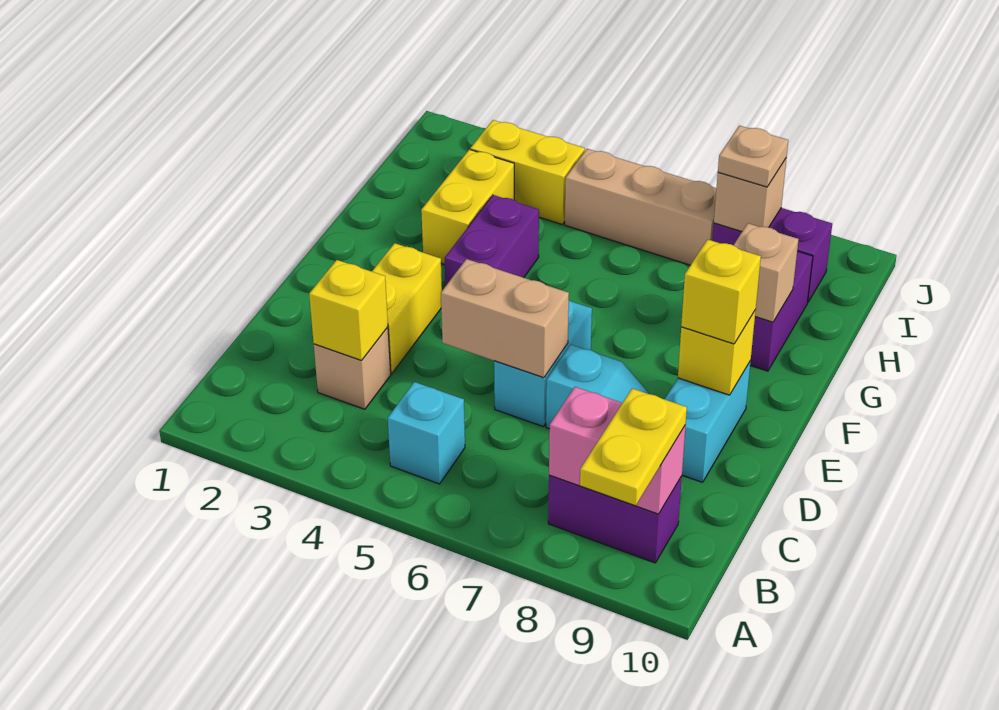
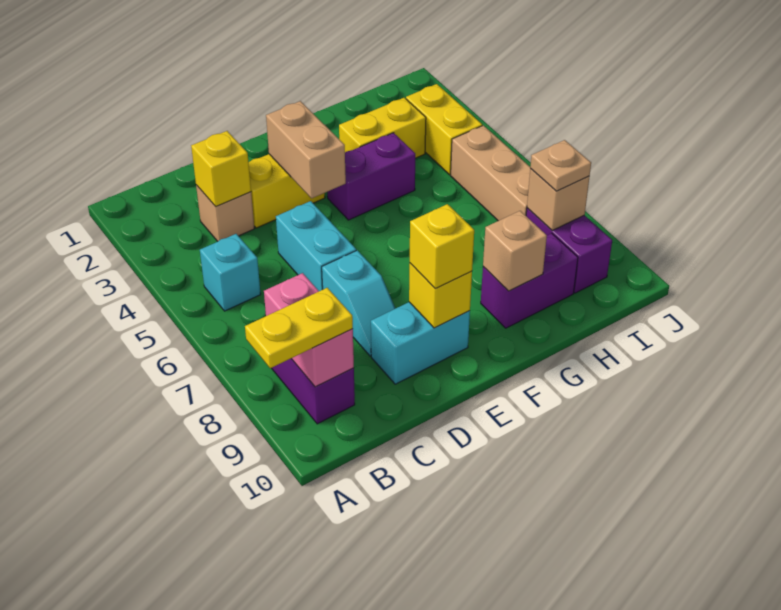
tan brick D5:D6 level 2 -> tan brick E3:E4 level 2
cyan brick D6:E6 level 1 -> cyan brick D5:D6 level 1

